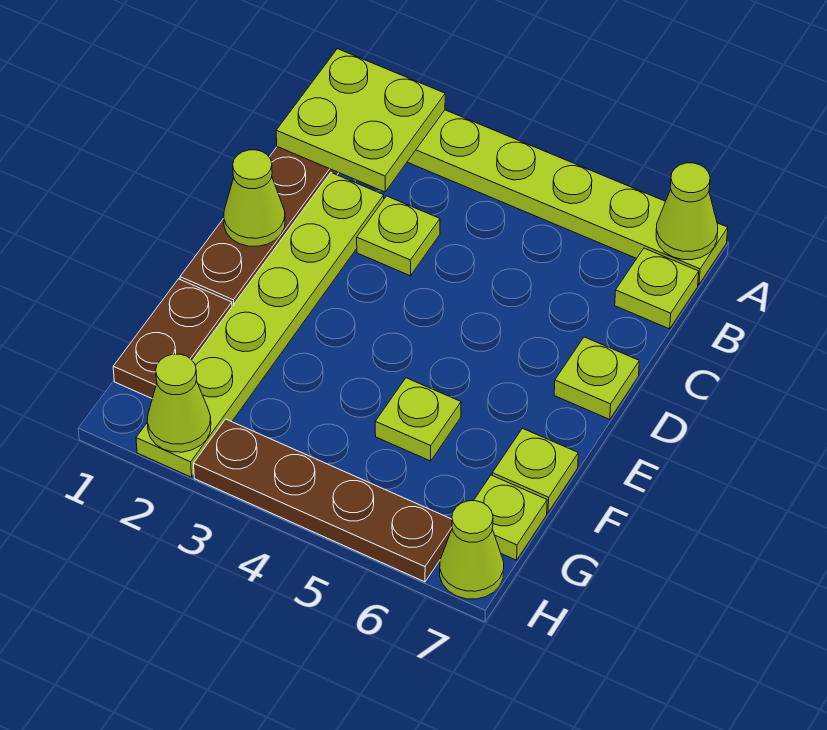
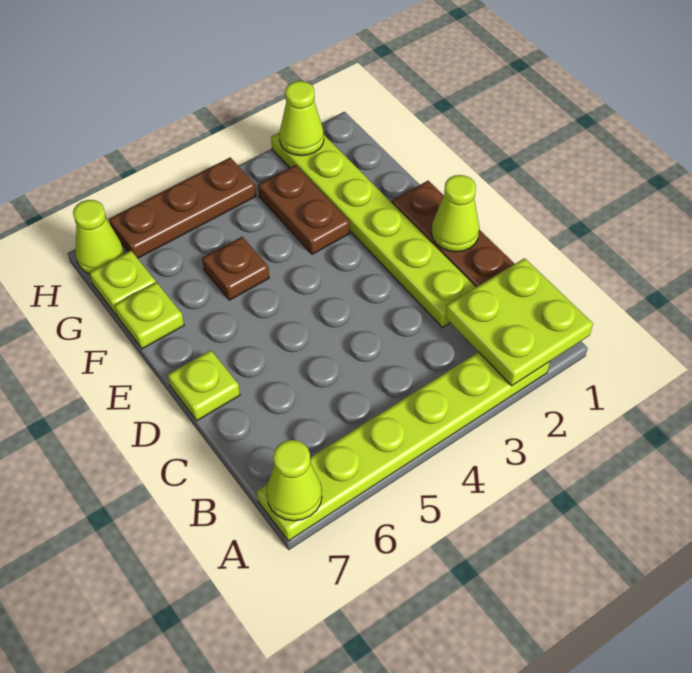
lime plate B7 level 1 -> none
lime plate C3 level 1 -> none
brown plate F1:G1 level 1 -> brown plate F3:G3 level 1
lime plate F5 level 1 -> brown plate F5 level 1
brown plate H3:H6 level 1 -> brown plate H4:H6 level 1

